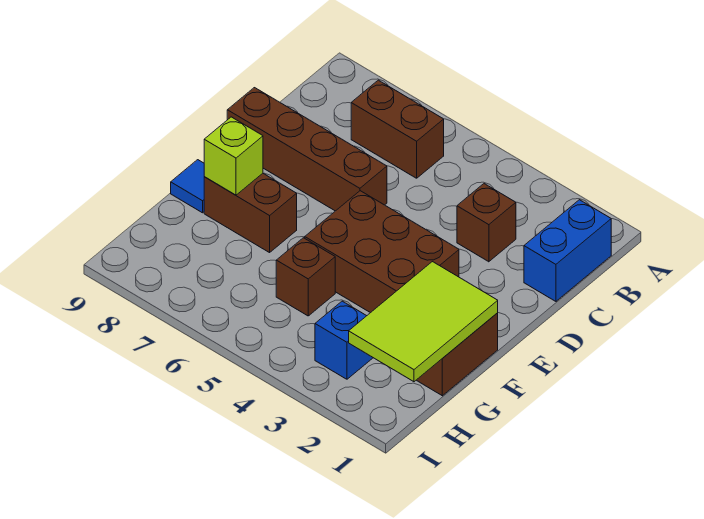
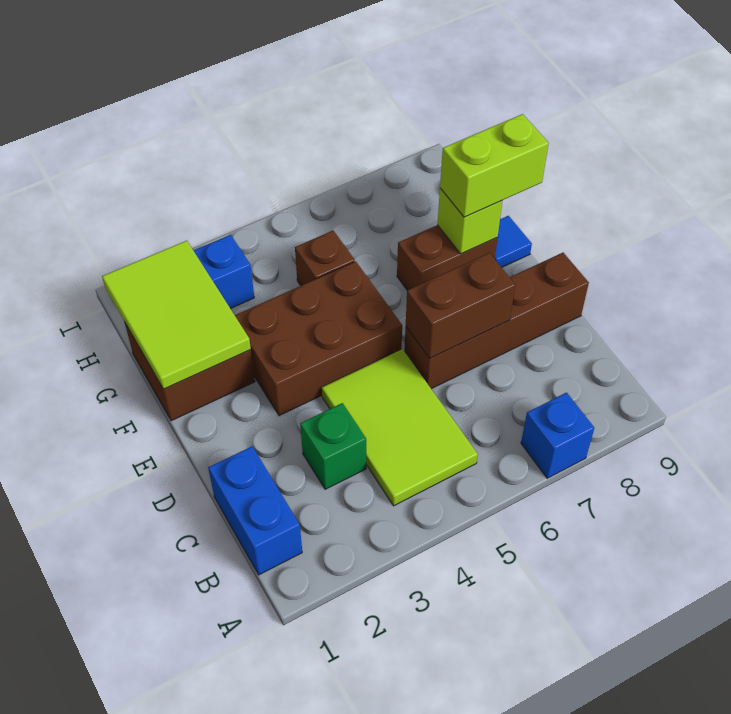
none -> blue brick A7 level 1
none -> lime tile B4:D5 level 1
brown brick B6:B7 level 1 -> brown brick D6:D7 level 2
brown brick C3 level 1 -> green brick C3 level 1
none -> lime brick F8:F9 level 3

